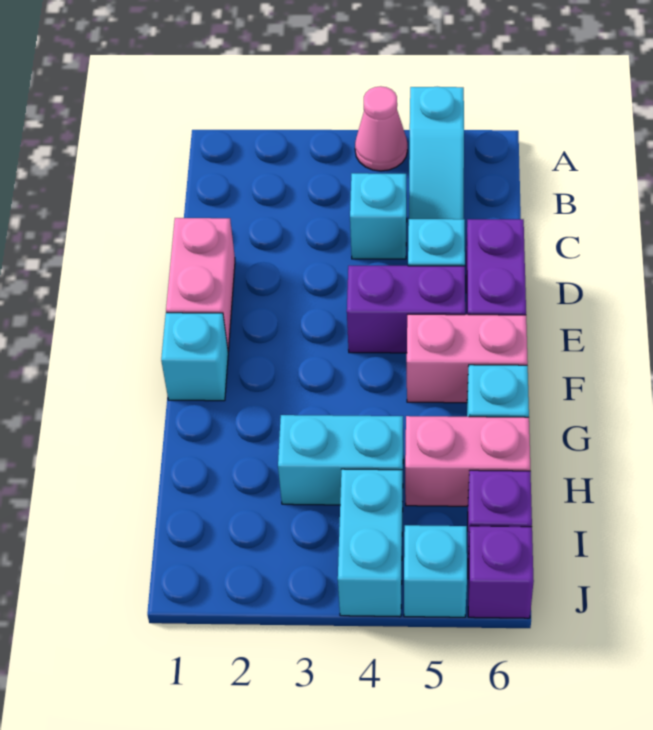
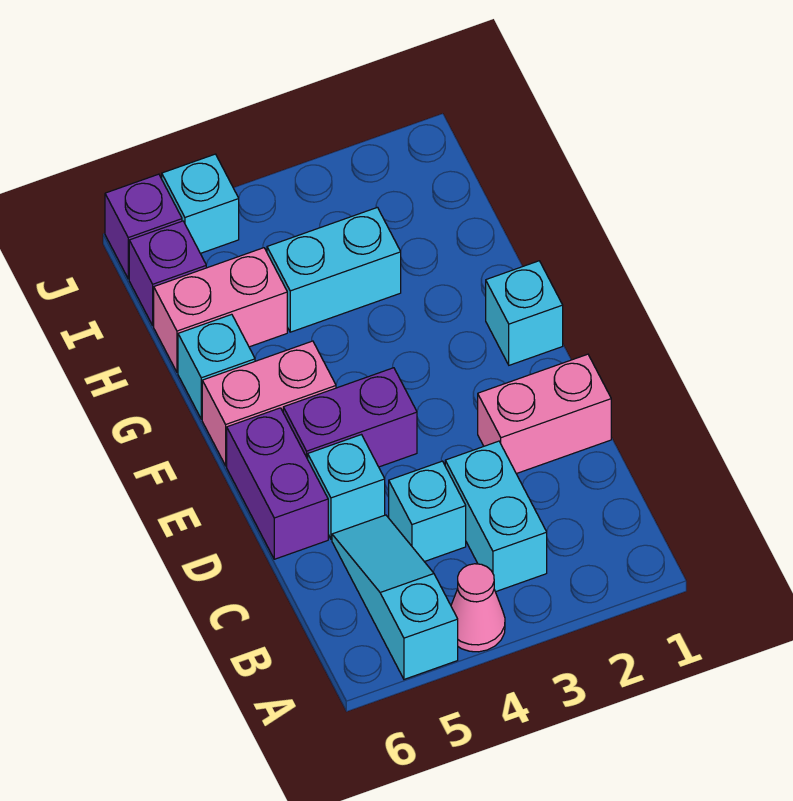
pink brick D1:E1 level 1 -> pink brick D1:D2 level 1
cyan brick I4:J4 level 1 -> cyan brick B3:C3 level 1

